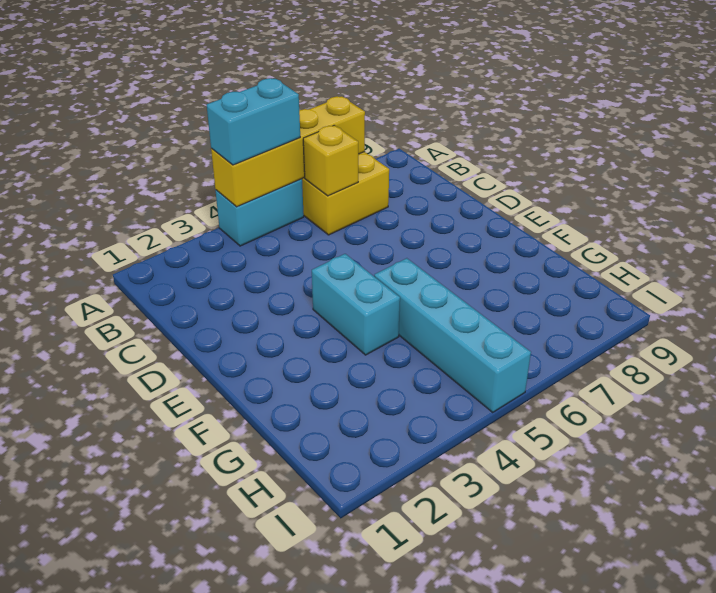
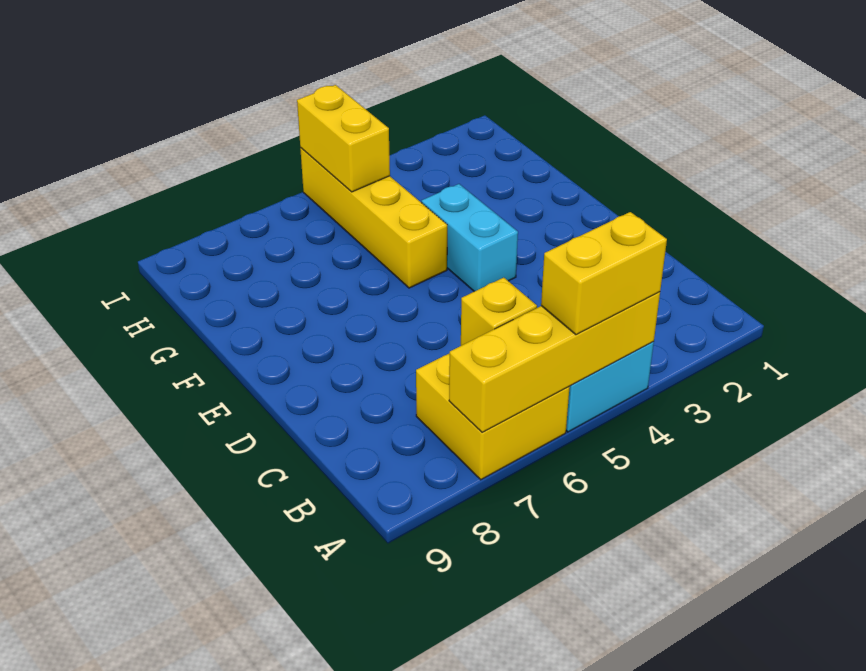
cyan brick A4:A5 level 3 -> yellow brick A4:A5 level 3
cyan brick F5:I5 level 1 -> yellow brick F5:I5 level 1
none -> yellow brick H5:I5 level 2

